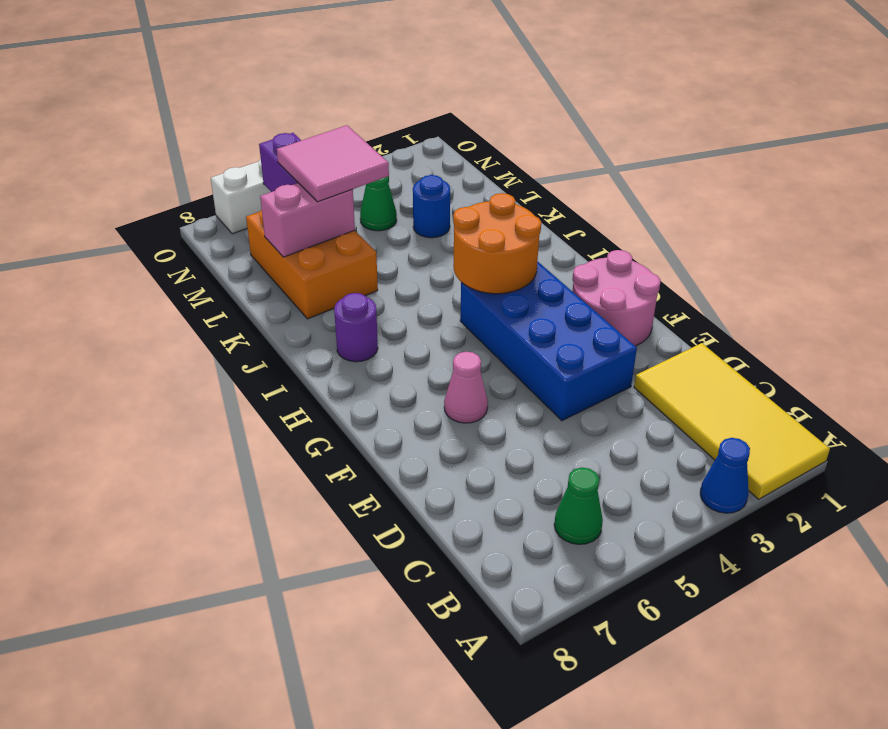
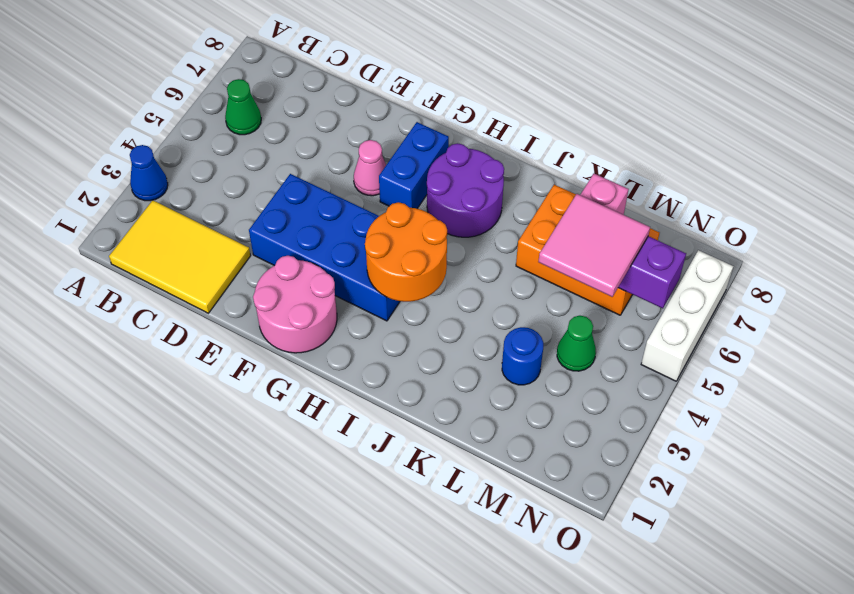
yellow tile A1:D2 level 1 -> yellow tile B1:D2 level 1
none -> blue brick G6:G7 level 1
purple round brick I7 level 1 -> purple round brick H6:I7 level 1

